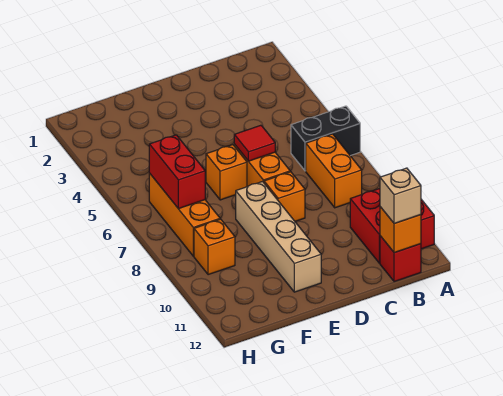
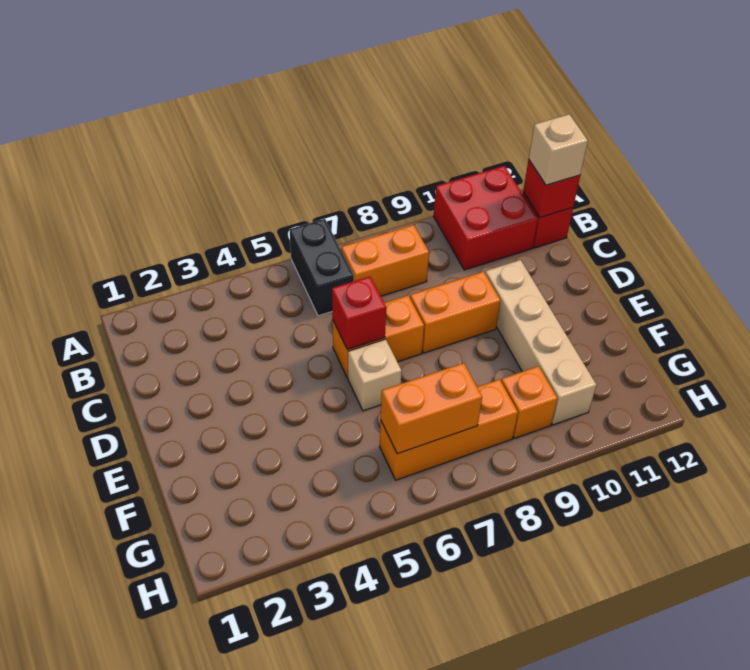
orange brick B12 level 2 -> red brick B12 level 2
red tile D6 level 2 -> red brick D6 level 2
orange brick D8 level 1 -> orange brick D8:D9 level 1
orange brick E6 level 1 -> tan brick E6 level 1
tan brick E8:E11 level 1 -> tan brick D10:G10 level 1
red brick G6:G7 level 2 -> orange brick G6:G7 level 2

